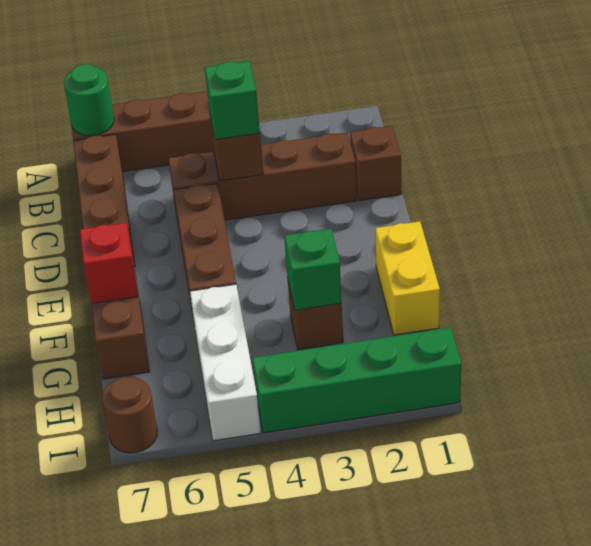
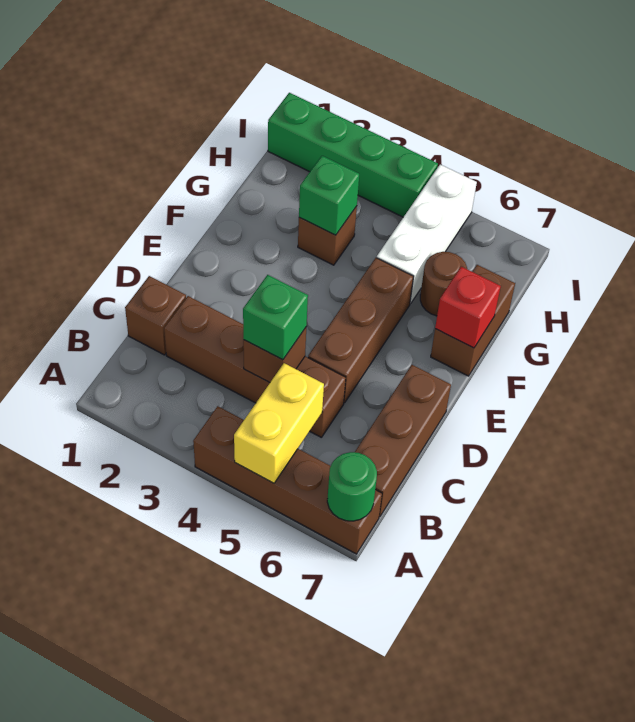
yellow brick F1:G1 level 1 -> yellow brick A5:B5 level 2
brown round brick I7 level 1 -> brown round brick G6 level 1

